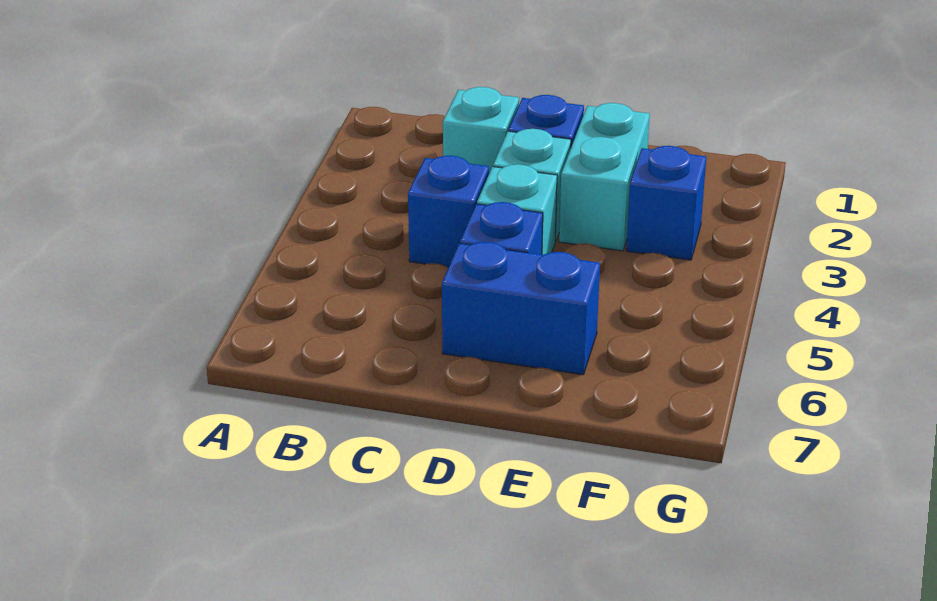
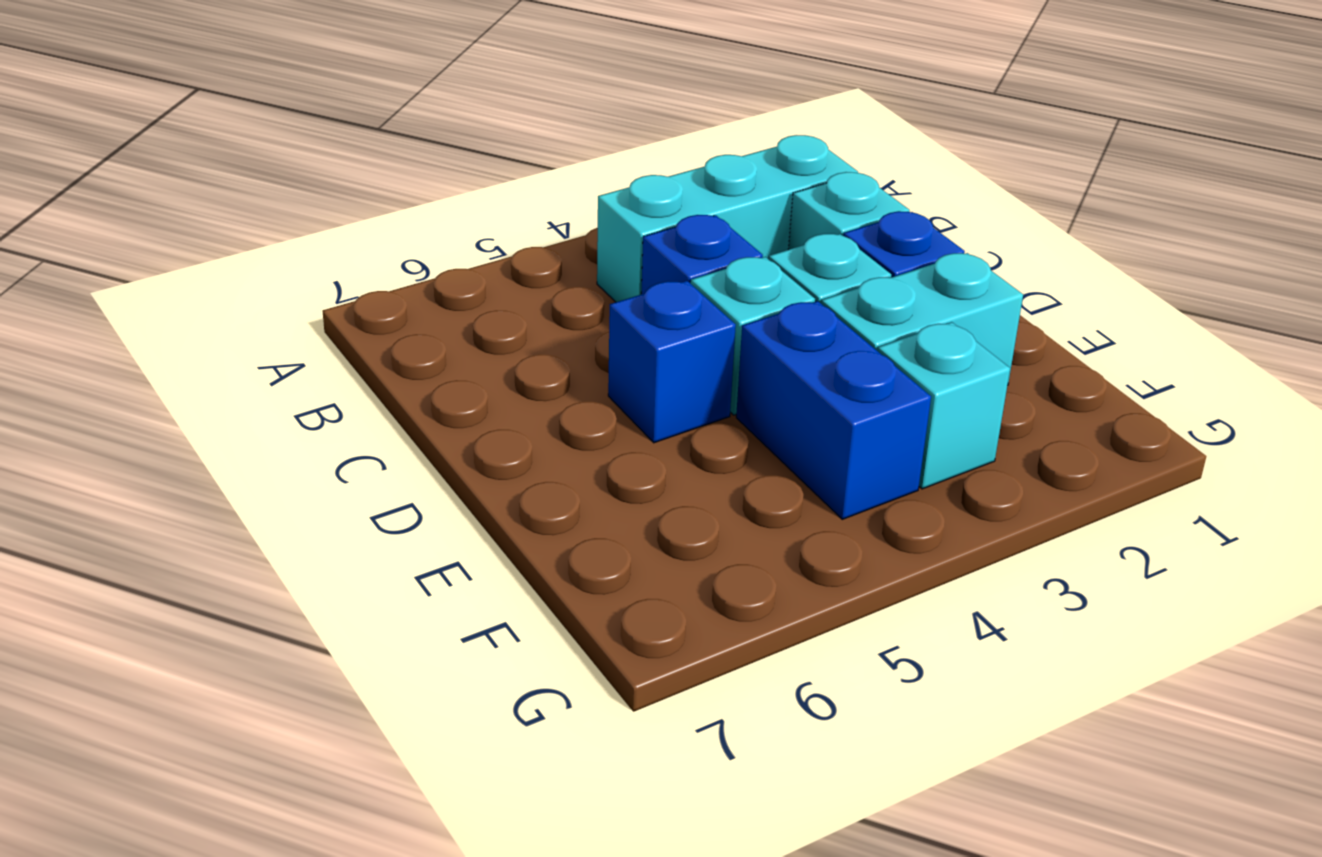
none -> cyan brick B2:B4 level 1
blue brick D6:E6 level 1 -> blue brick E4:F4 level 1
blue brick F3 level 1 -> cyan brick F3 level 1

